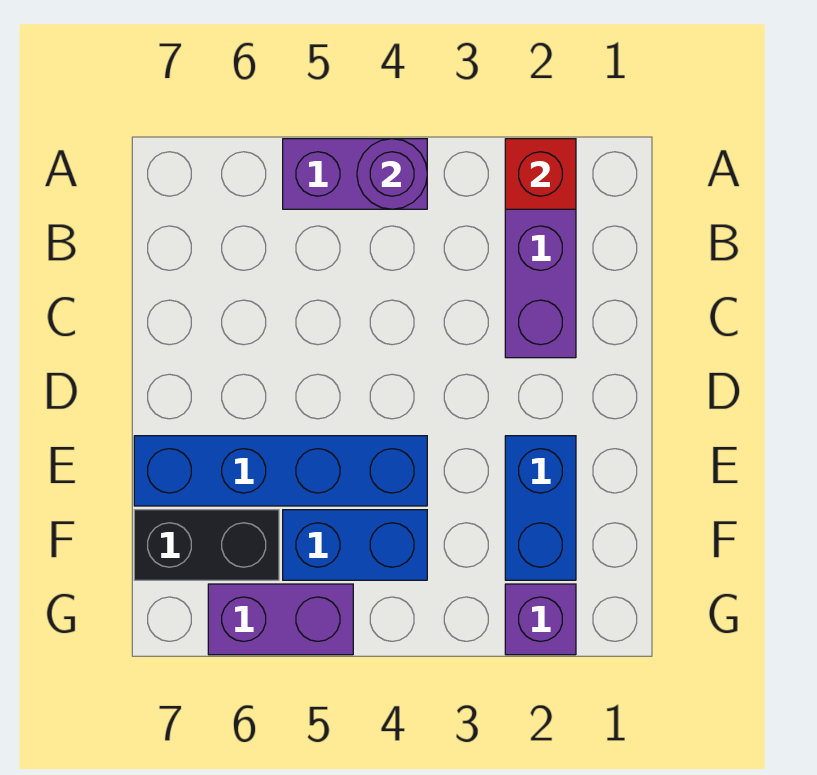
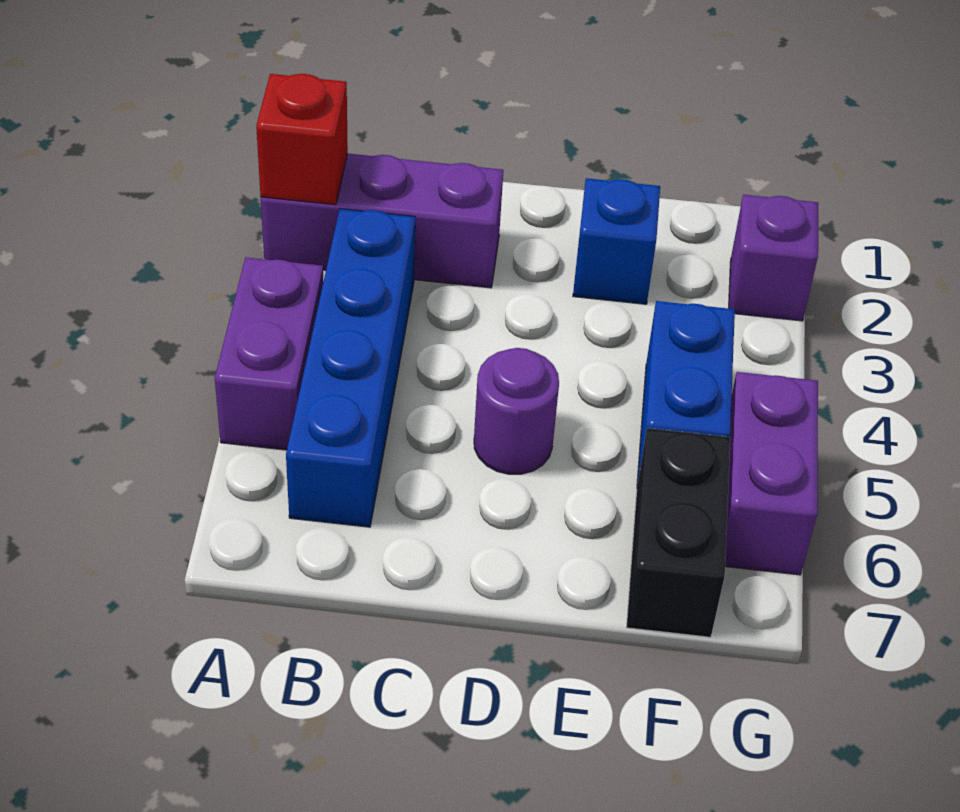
purple round brick A4 level 2 -> purple round brick D5 level 1
blue brick E2:F2 level 1 -> blue brick E2 level 1
blue brick E4:E7 level 1 -> blue brick B3:B6 level 1

